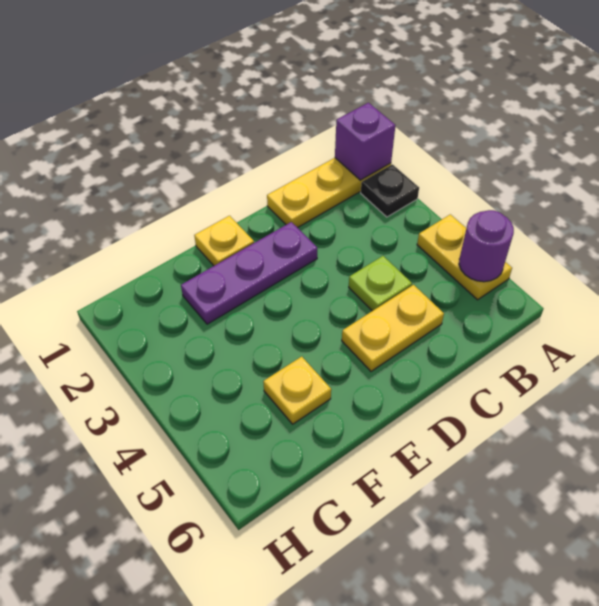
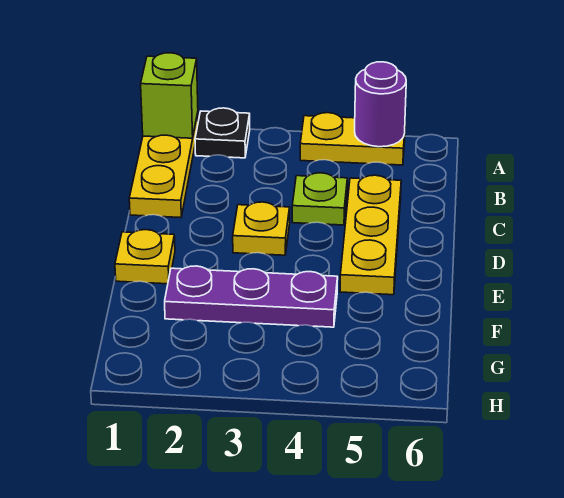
purple brick A1 level 2 -> lime brick A1 level 2
yellow plate C5:D5 level 1 -> yellow plate C5:E5 level 1
purple plate D2:F2 level 1 -> purple plate F2:F4 level 1
yellow plate F5 level 1 -> yellow plate D3 level 1

